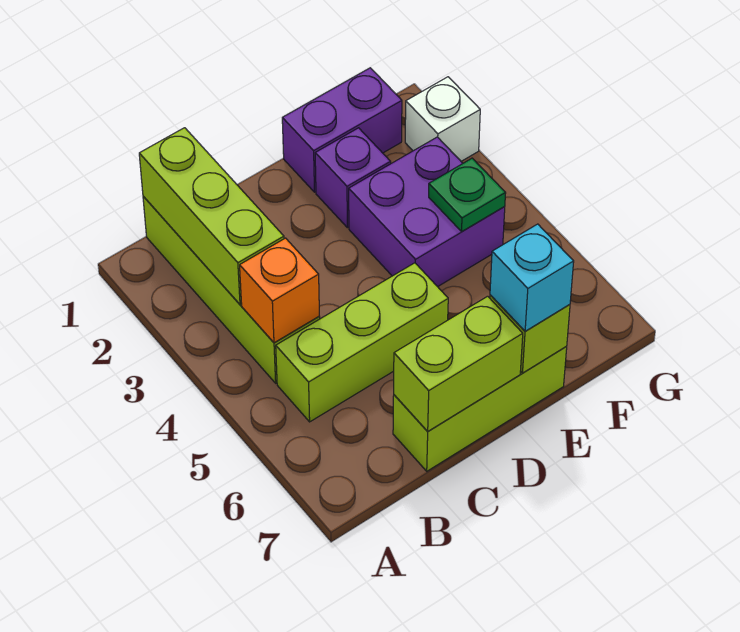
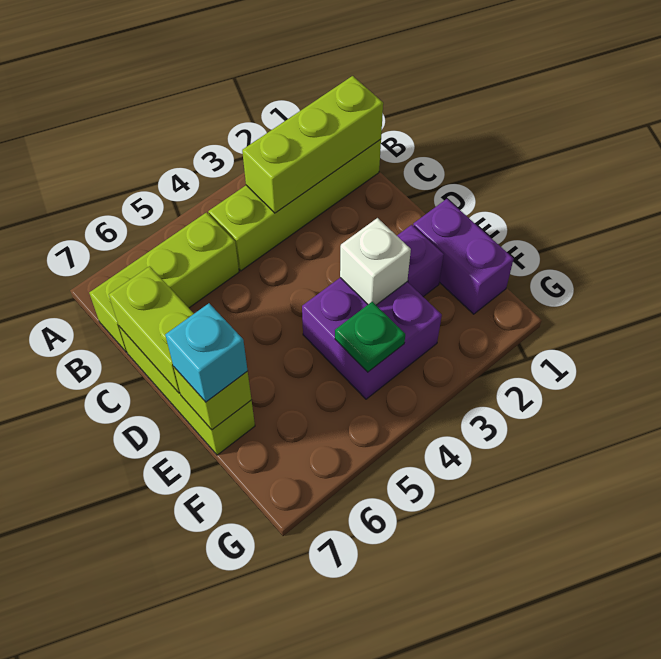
orange brick B4 level 2 -> none
lime brick B5:D5 level 1 -> lime brick B5:B7 level 1
white brick G2 level 1 -> white brick E3 level 2

